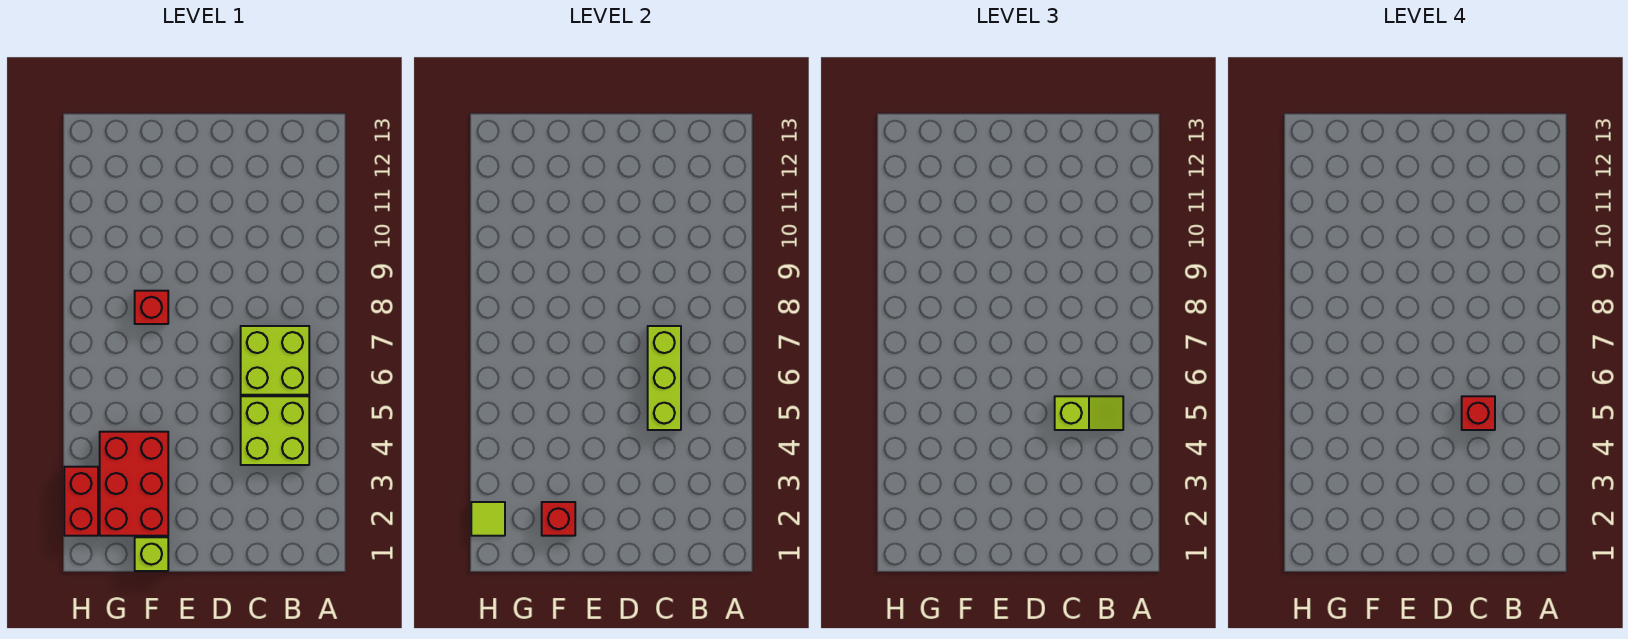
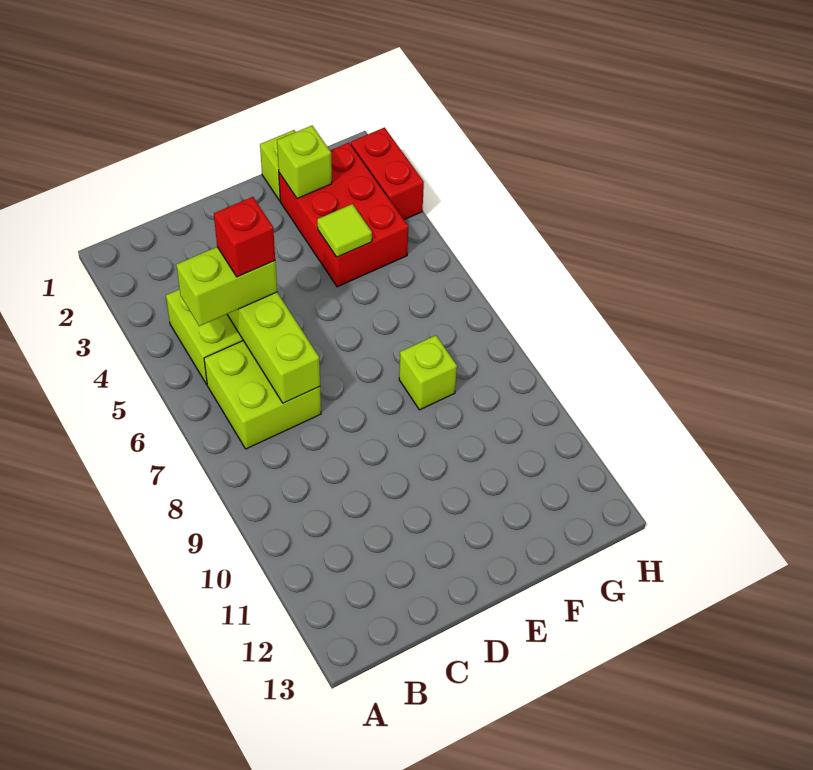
lime slope B5:C5 level 3 top C -> lime brick B5:C5 level 3
red brick F2 level 2 -> lime brick F2 level 2
red brick F8 level 1 -> lime brick F8 level 1
lime tile H2 level 2 -> lime tile F4 level 2

